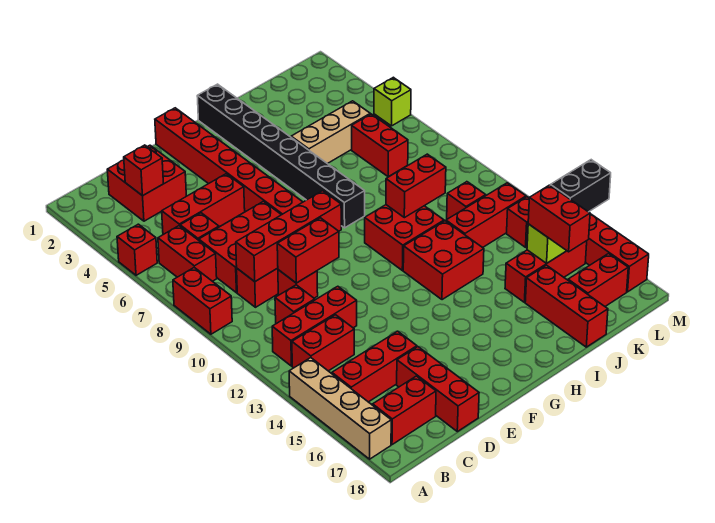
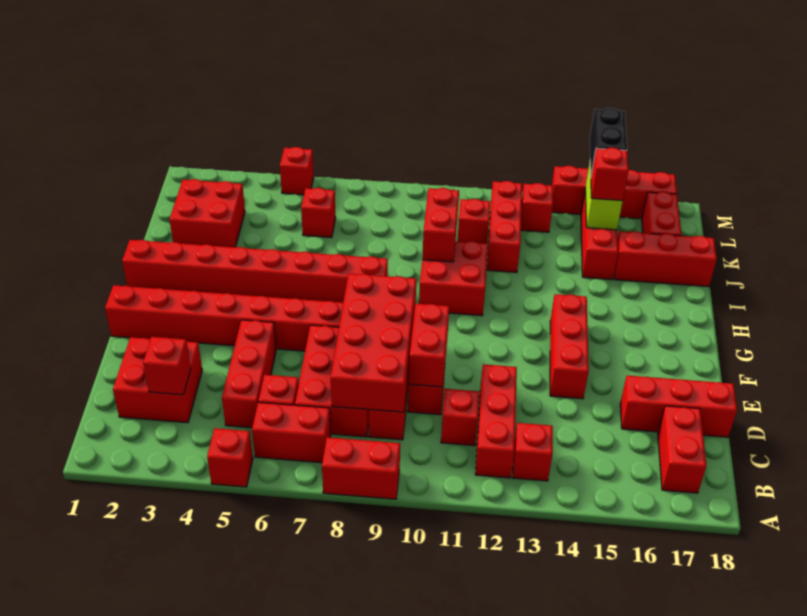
tan brick A14:A17 level 1 -> none
red brick B13:C13 level 1 -> red brick B13 level 1
red brick B15:D15 level 1 -> red brick E14:G14 level 1
red brick C9:F9 level 2 -> red brick C8:F9 level 2
black brick H1:H8 level 1 -> red brick H1:H8 level 1
red brick H12:I13 level 1 -> red brick J2:K3 level 1
tan brick I5:K5 level 1 -> none
red brick K6:K7 level 1 -> red brick K6 level 1
red brick K15:K16 level 3 -> red brick K15 level 3
lime brick M5 level 1 -> red brick M5 level 1

